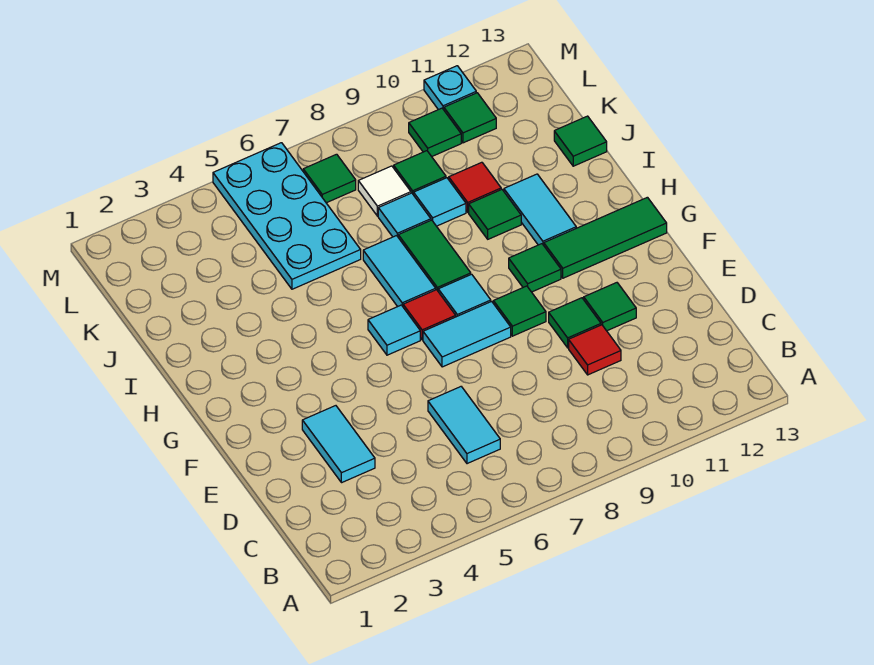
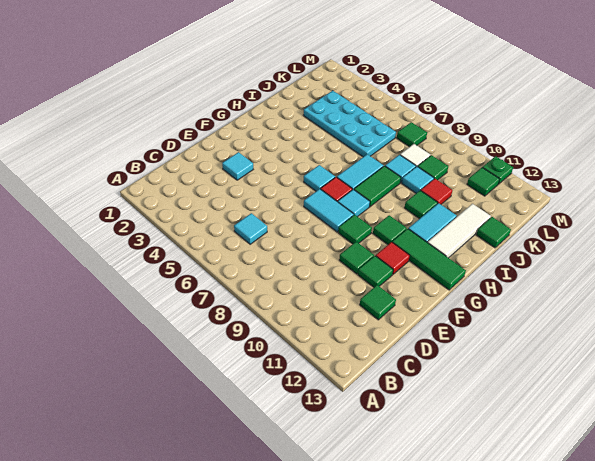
cyan tile C6:D6 level 1 -> cyan tile C6 level 1
cyan tile D3:E3 level 1 -> cyan tile E3 level 1
red tile D10 level 1 -> red tile F11 level 1
none -> white tile H12:J12 level 1
cyan plate J5:M6 level 1 -> cyan plate J3:K6 level 1
green tile L10 level 1 -> green tile D12 level 1
cyan plate M11 level 1 -> green plate M11 level 1

